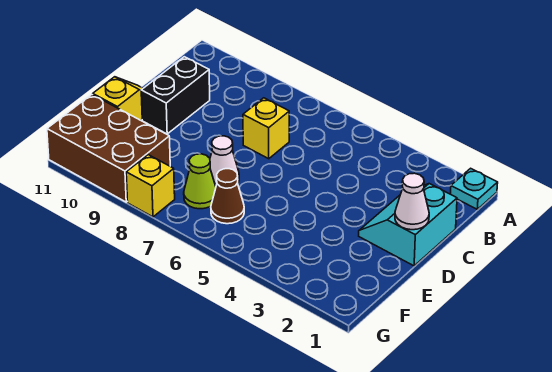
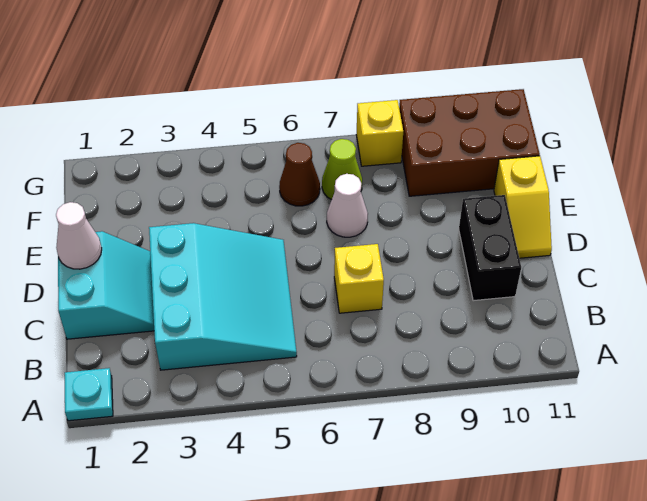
none -> cyan slope B3:D5 level 1 top 3

